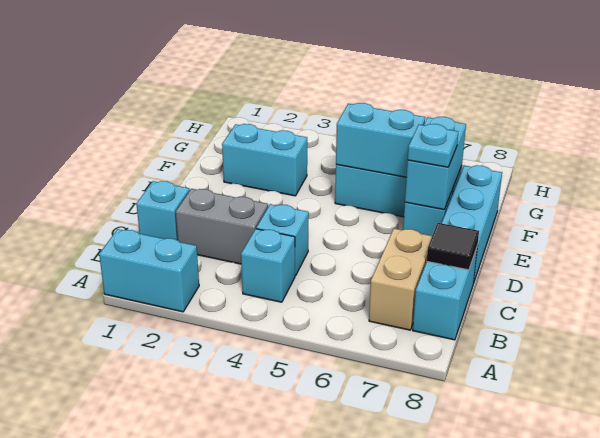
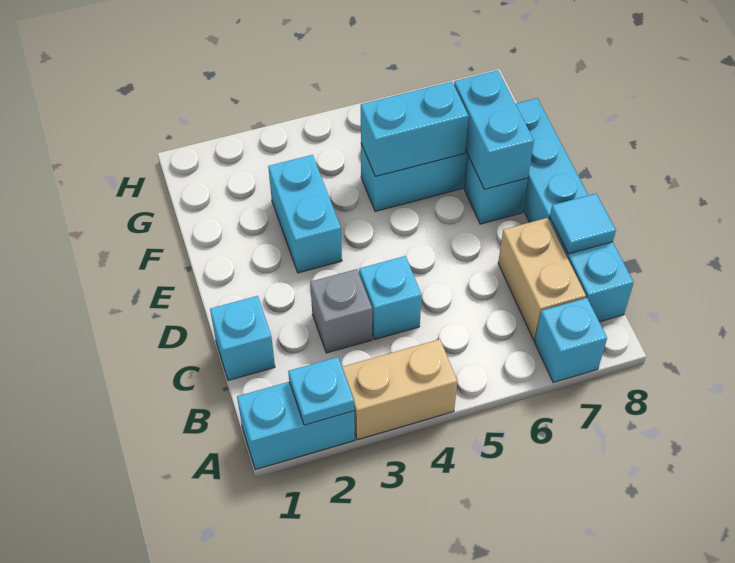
none -> tan brick A3:A4 level 1
cyan brick B4 level 1 -> cyan brick A7 level 1
grey brick C2:C3 level 1 -> grey brick C3 level 1
black tile C8 level 2 -> cyan tile C8 level 2
cyan plate E7 level 3 -> cyan plate A2 level 2
cyan brick F2:F3 level 1 -> cyan brick E3:F3 level 1

